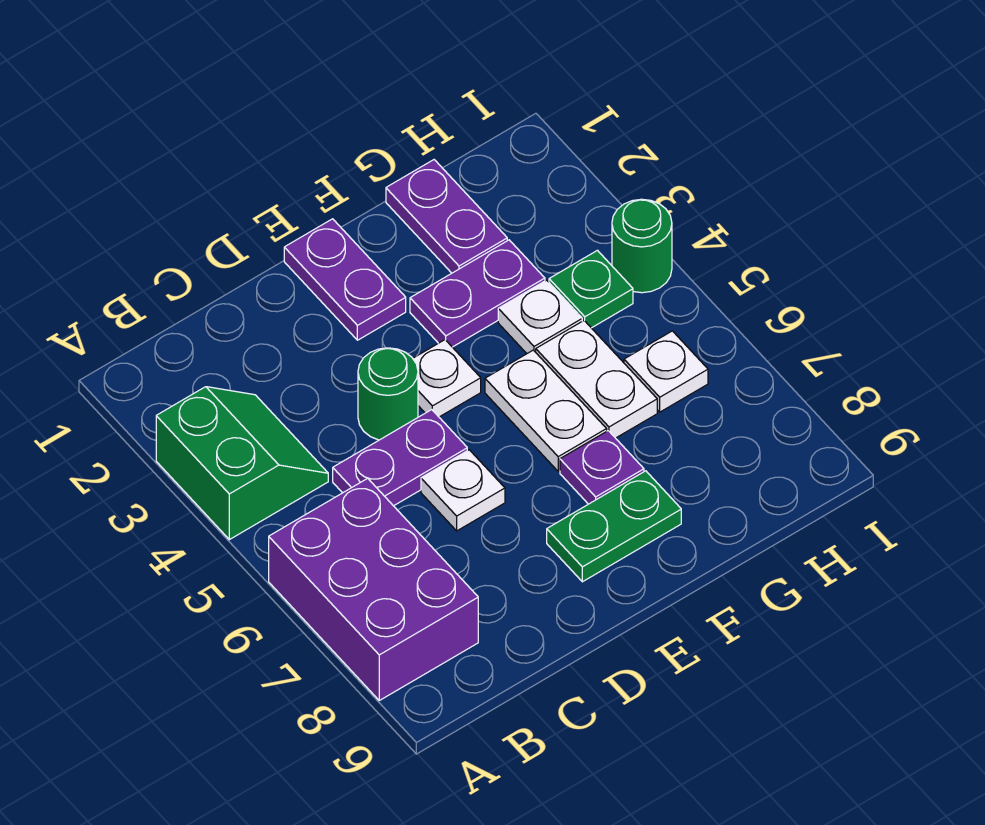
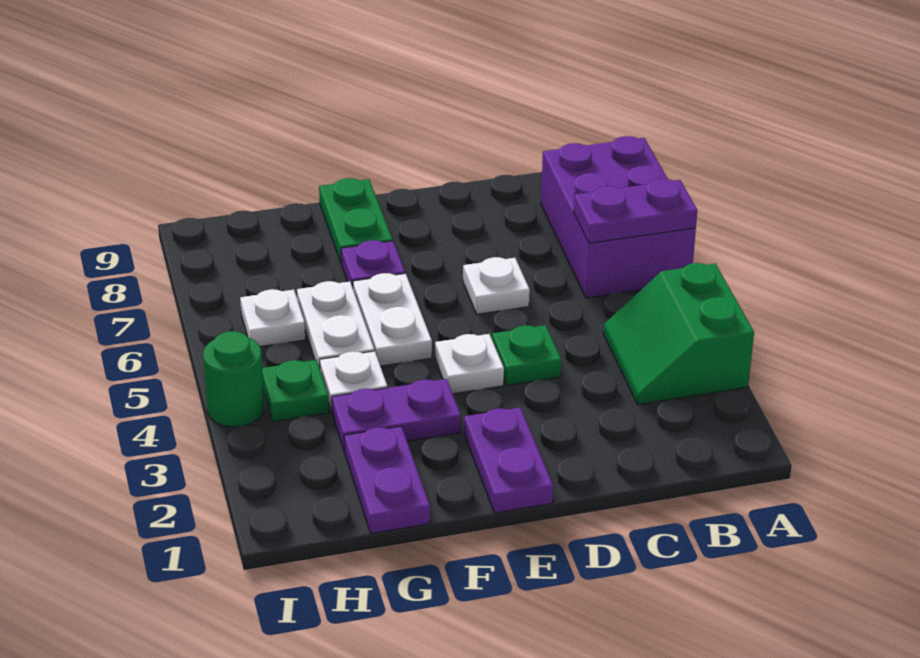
purple plate C5:D5 level 1 -> purple plate A6:B6 level 2
green round brick D4 level 1 -> green plate D4 level 1
green plate E8:F8 level 1 -> green plate F8:F9 level 1

